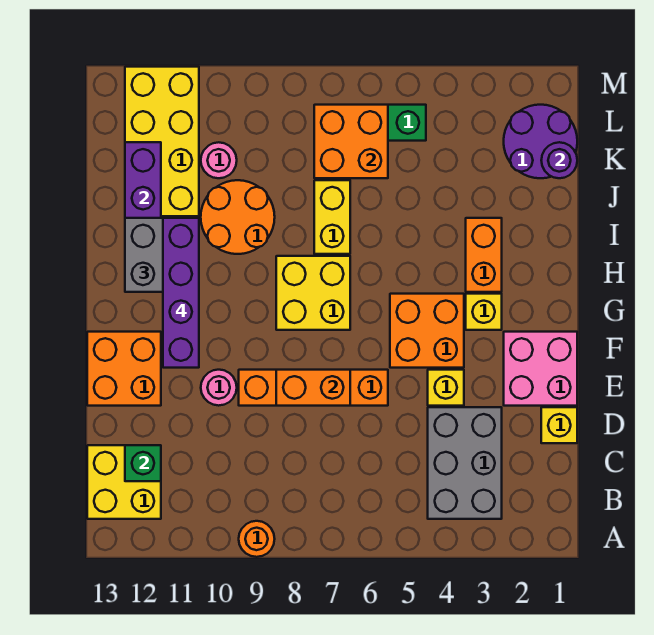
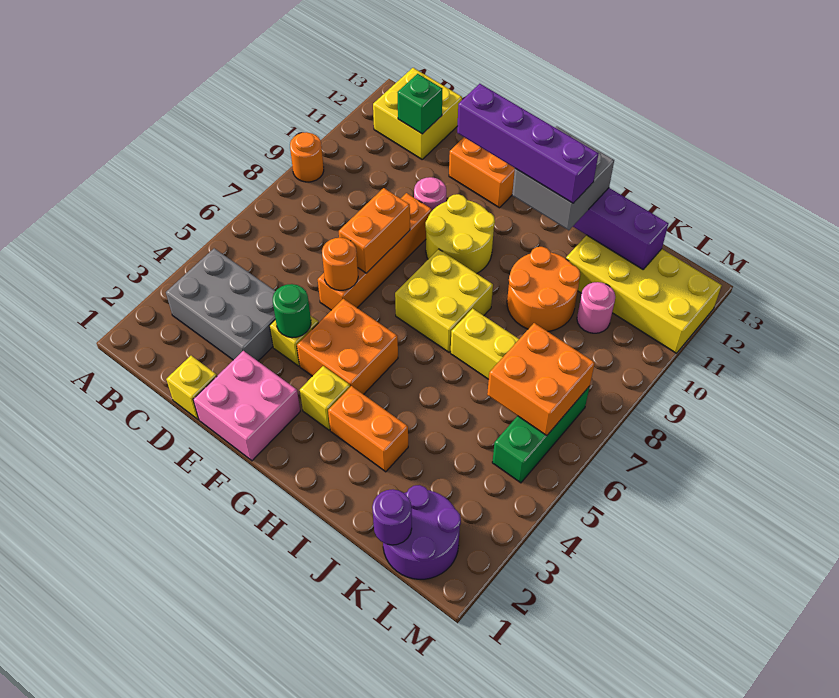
none -> green round brick E4 level 2
none -> orange round brick E6 level 2
none -> yellow round brick F9:G10 level 1

